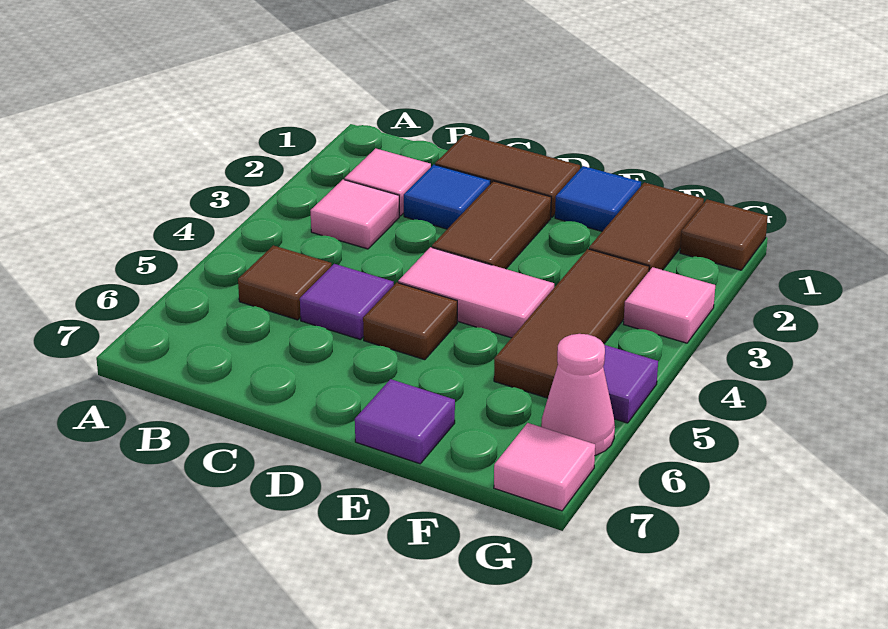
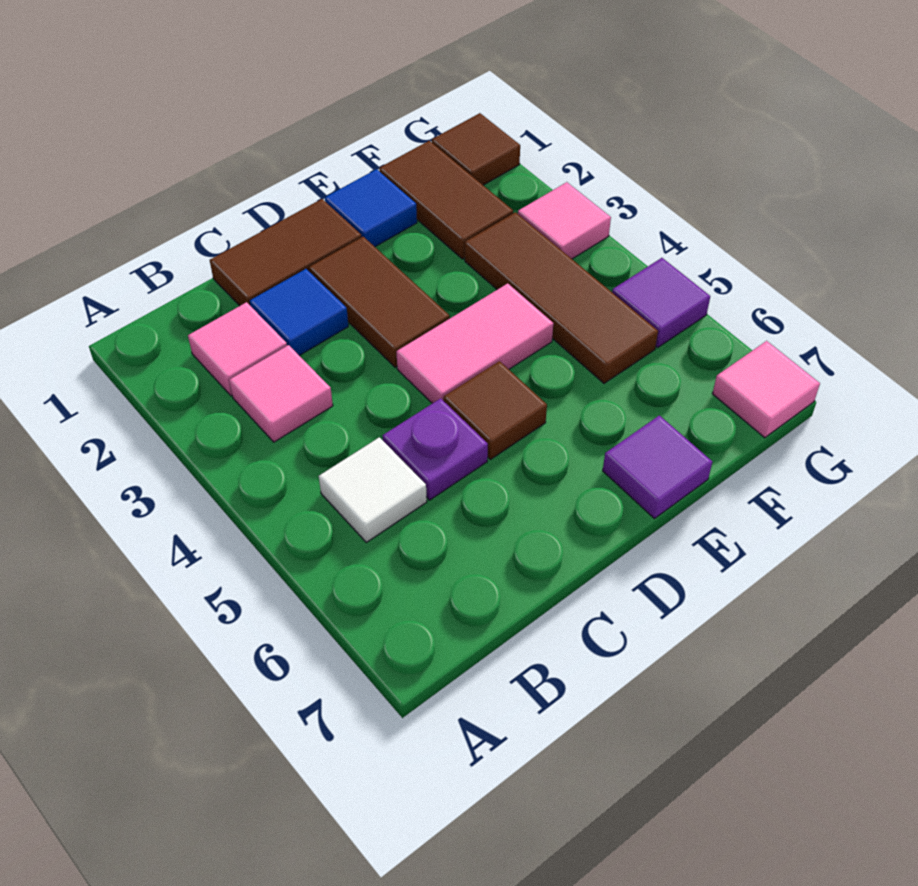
brown tile B5 level 1 -> white tile B5 level 1
purple tile C5 level 1 -> purple plate C5 level 1
pink cone G6 level 1 -> none

